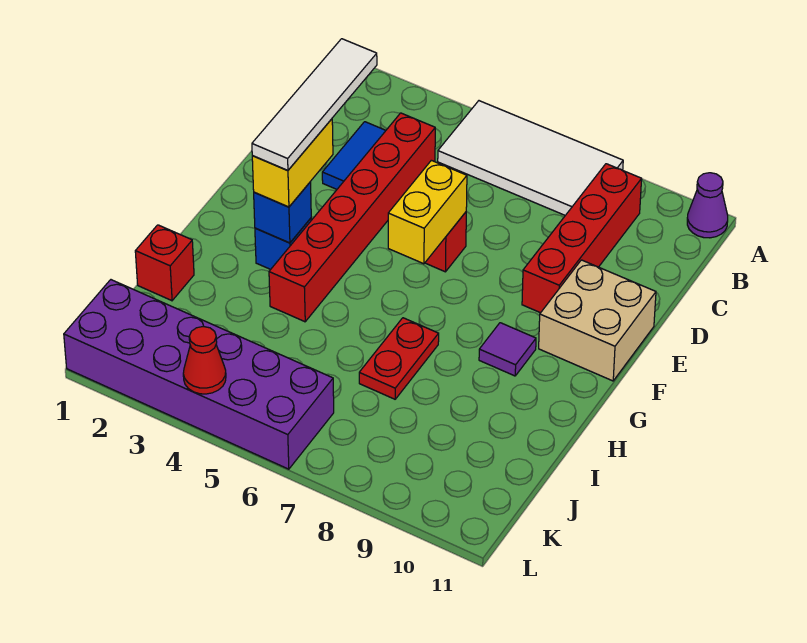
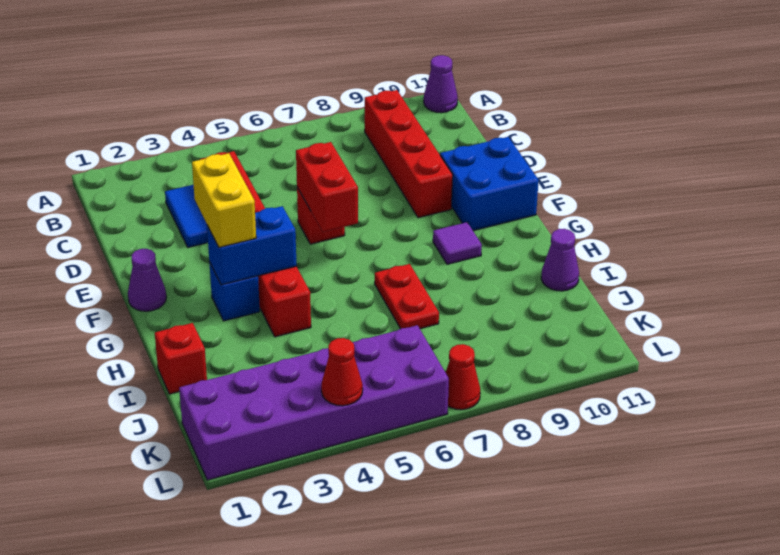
white tile A5:B8 level 1 -> none
white tile D3:G3 level 4 -> none
yellow brick E6:F6 level 2 -> red brick E6:F6 level 2
tan brick E10:F11 level 1 -> blue brick E10:F11 level 1
none -> purple cone F1 level 1
blue brick G3 level 2 -> blue brick G3:G4 level 2
none -> purple cone I11 level 1
none -> red cone L7 level 1

